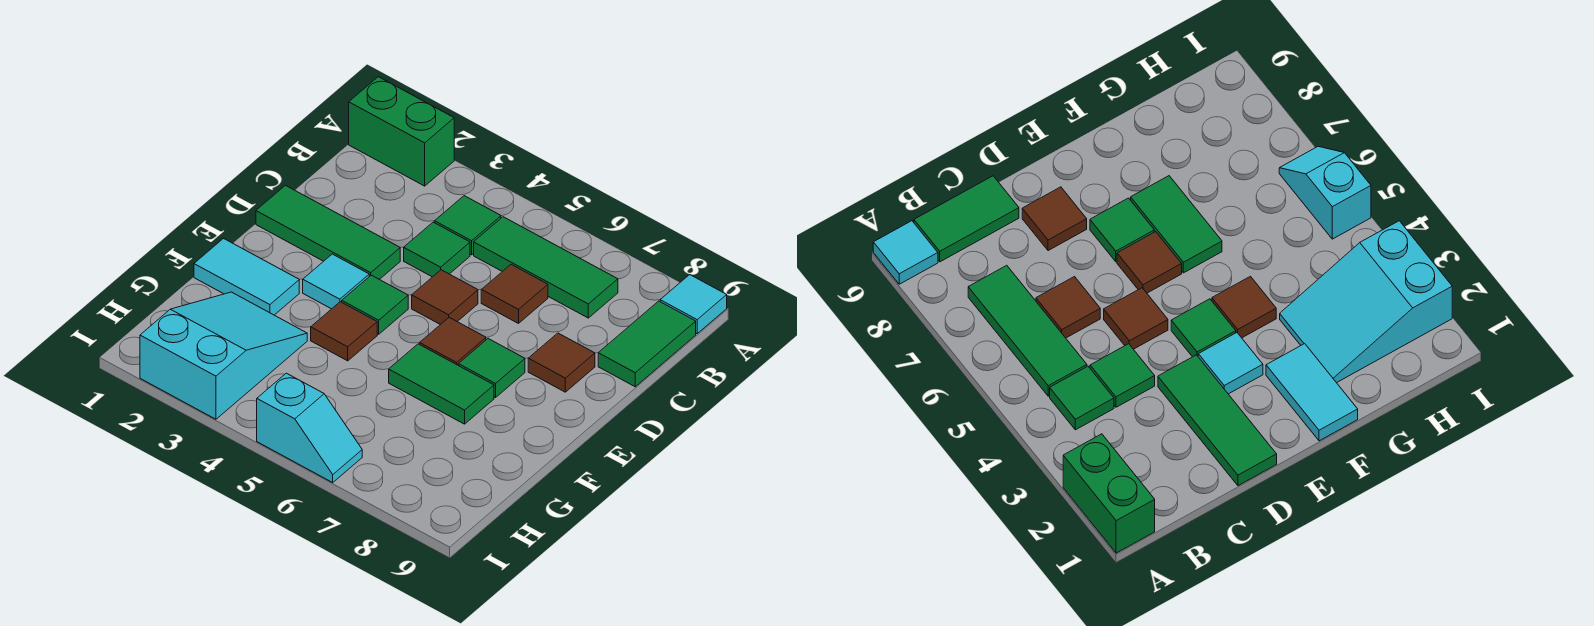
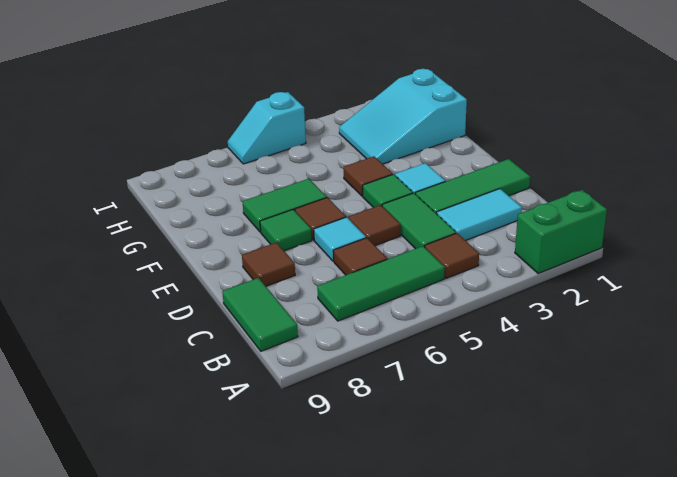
cyan tile A9 level 1 -> cyan tile D6 level 1
green tile B4 level 1 -> brown tile B4 level 1
green tile C4 level 1 -> green tile C4:D4 level 1
cyan tile F1:F2 level 1 -> cyan tile C2:C3 level 1
cyan slope G2:I3 level 1 top I -> cyan slope G1:H3 level 1 top 1

